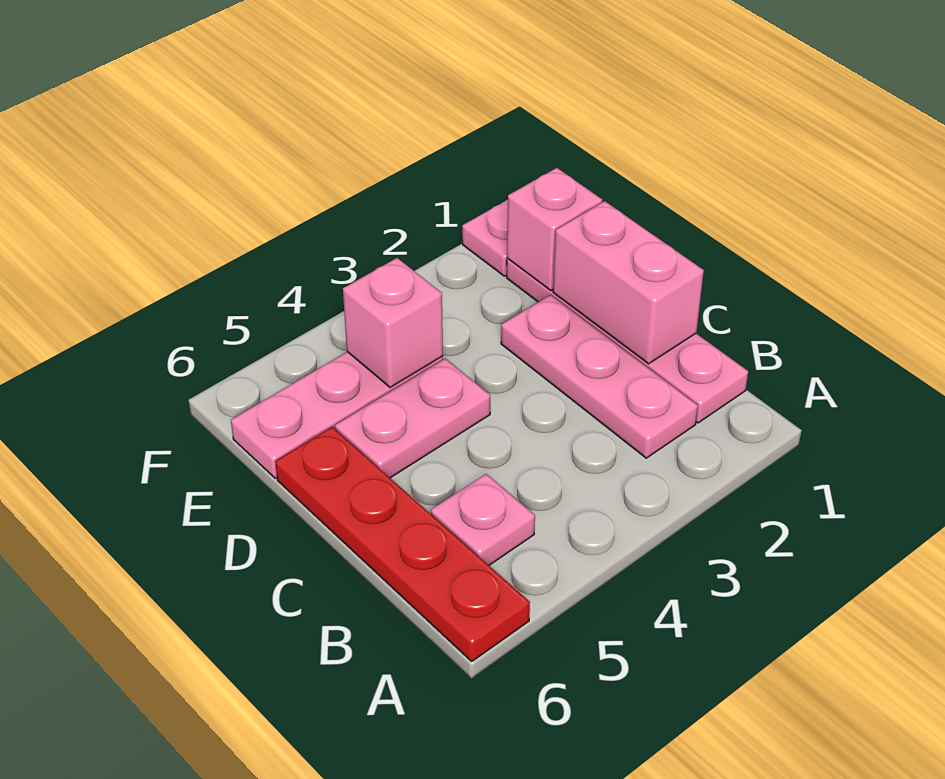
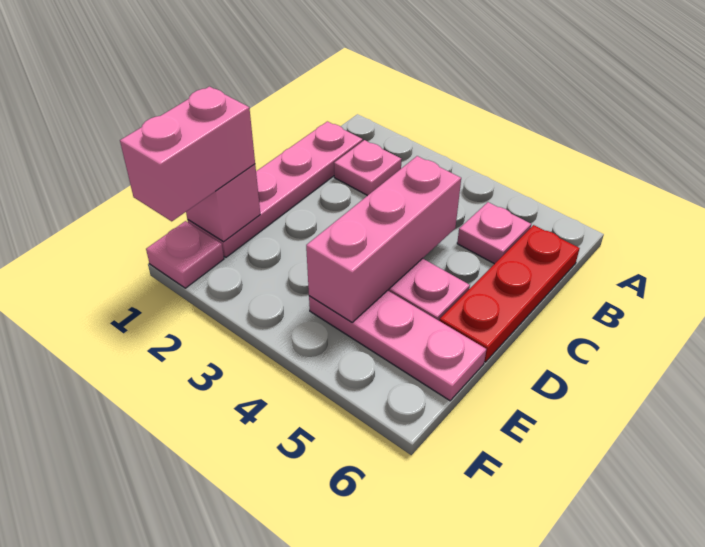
red plate A6:D6 level 1 -> red plate B6:D6 level 1
pink plate B2:D2 level 1 -> pink plate B2 level 1
pink brick C1:D1 level 2 -> pink brick E1:F1 level 3
pink brick E4 level 2 -> pink brick C4:E4 level 2

